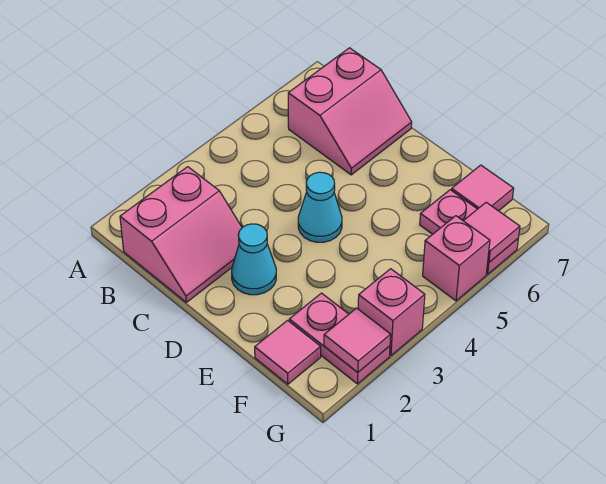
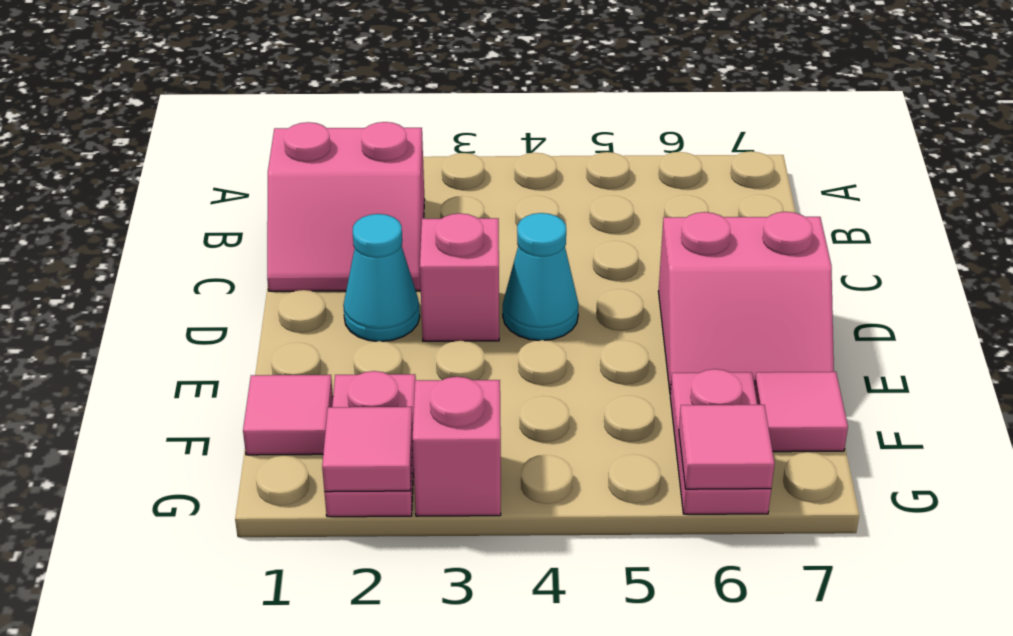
pink slope B6:C7 level 1 top B -> pink slope D6:E7 level 1 top D
pink brick G5 level 1 -> pink brick D3 level 1

